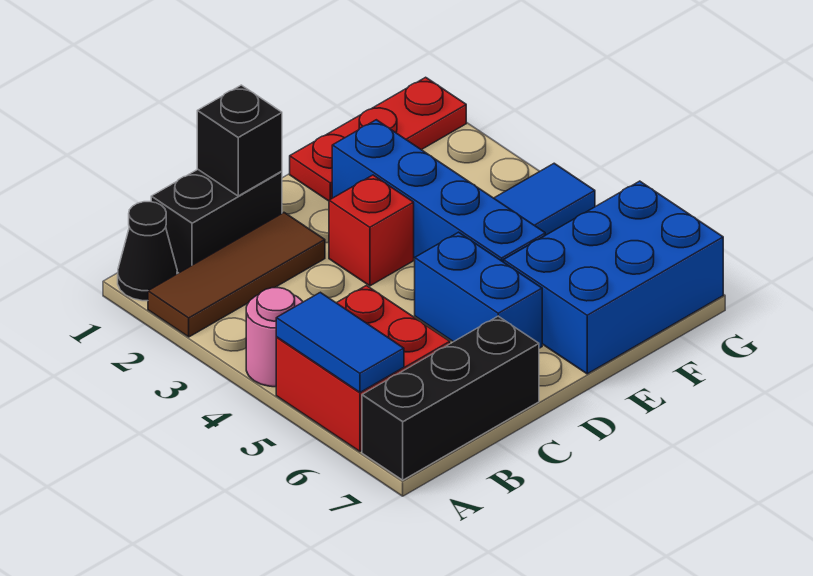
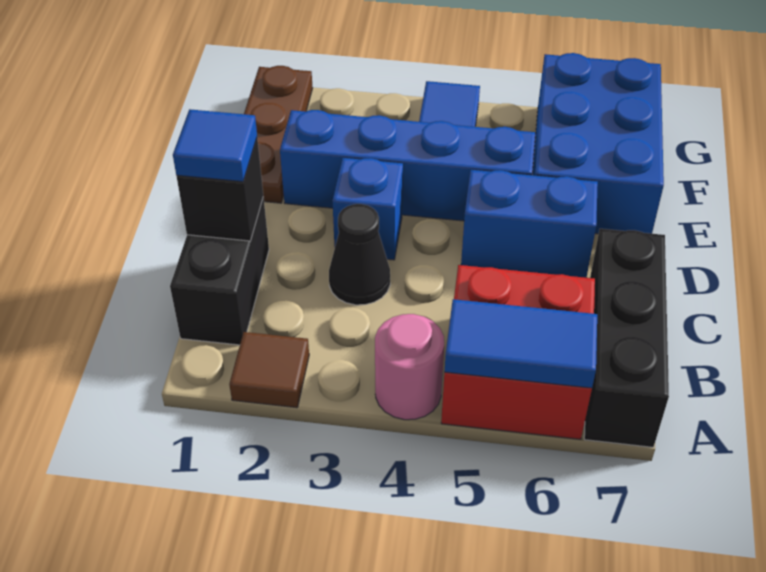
black cone A1 level 1 -> black cone C3 level 1
brown tile A2:C2 level 1 -> brown tile A2 level 1
none -> blue tile C1 level 3
red brick D3 level 1 -> blue brick D3 level 1
red plate E1:G1 level 1 -> brown plate E1:G1 level 1

